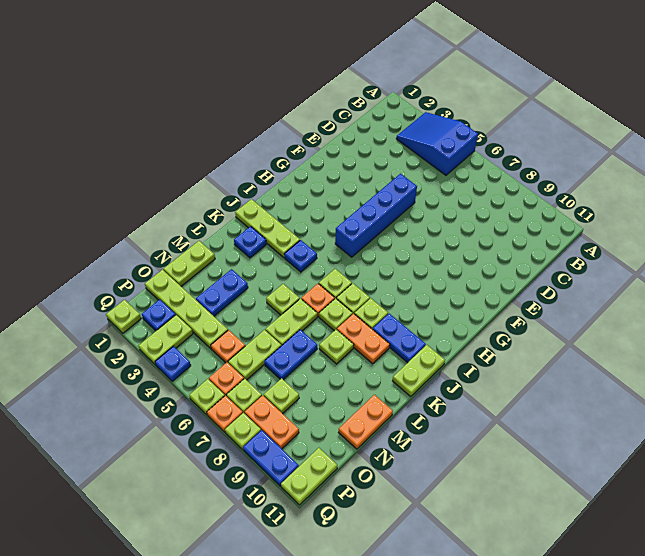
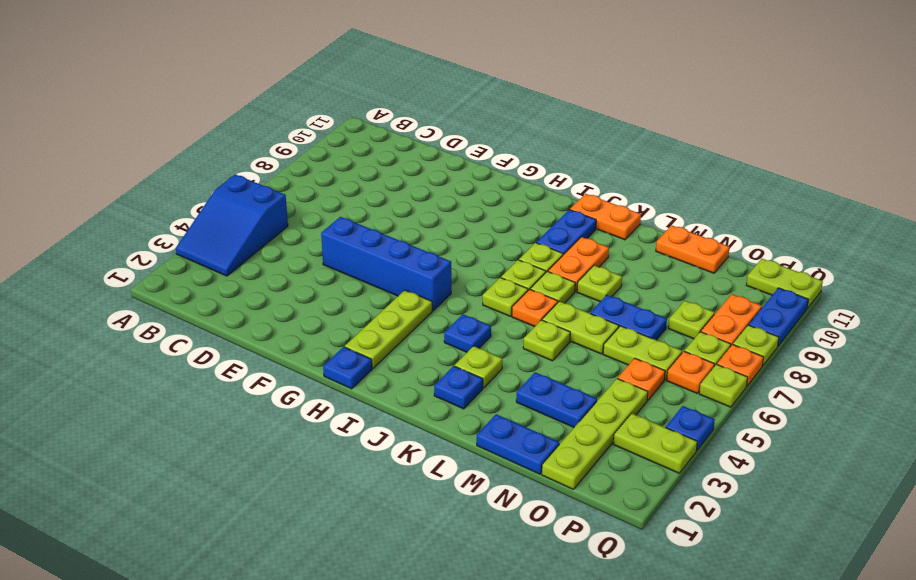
lime plate J1:J3 level 1 -> lime plate H2:H4 level 1
lime plate J11:K11 level 1 -> orange plate J11:K11 level 1
lime plate M1:N1 level 1 -> blue plate M1:N1 level 1
blue plate P2 level 1 -> blue plate H1 level 1
lime plate Q1 level 1 -> lime plate K3 level 1

